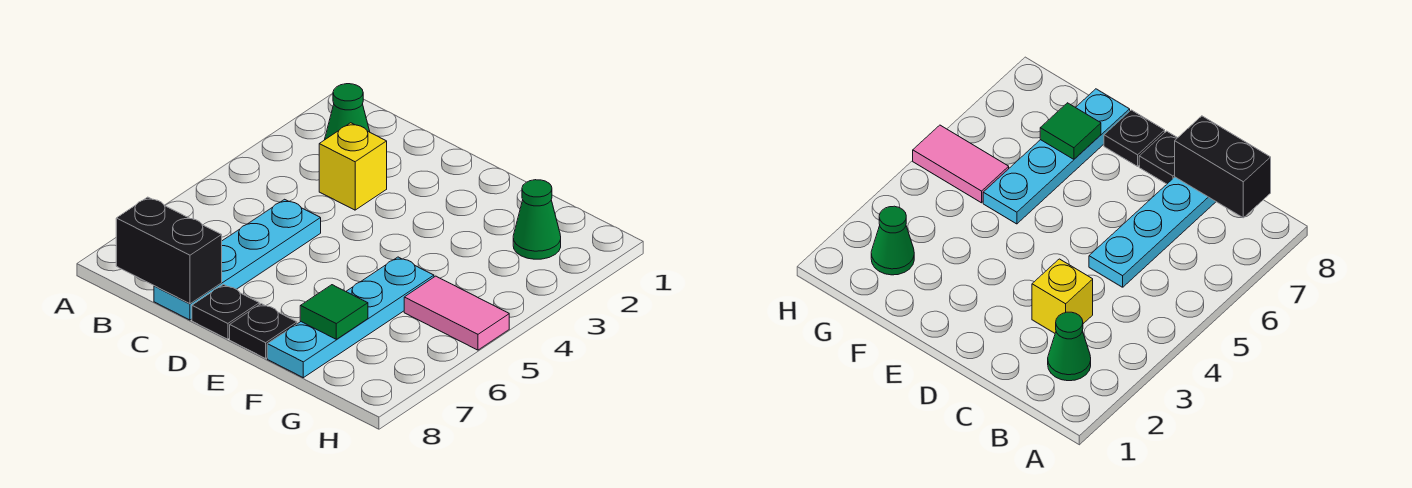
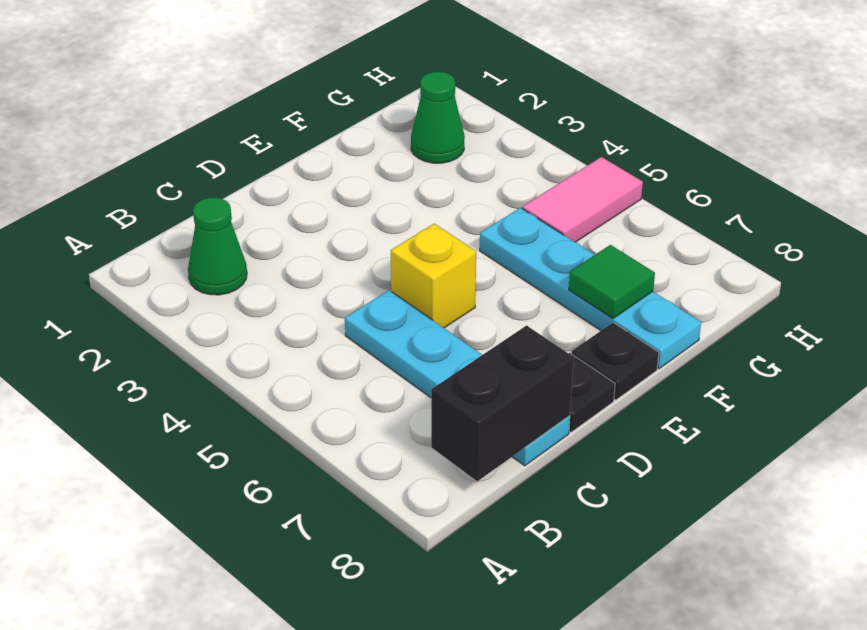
yellow brick C3 level 1 -> yellow brick D5 level 1

